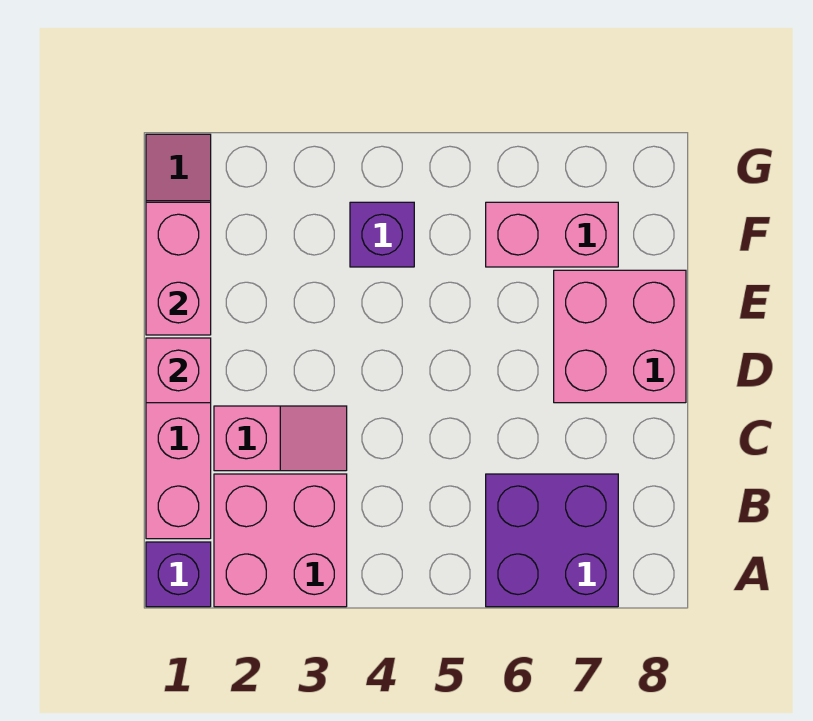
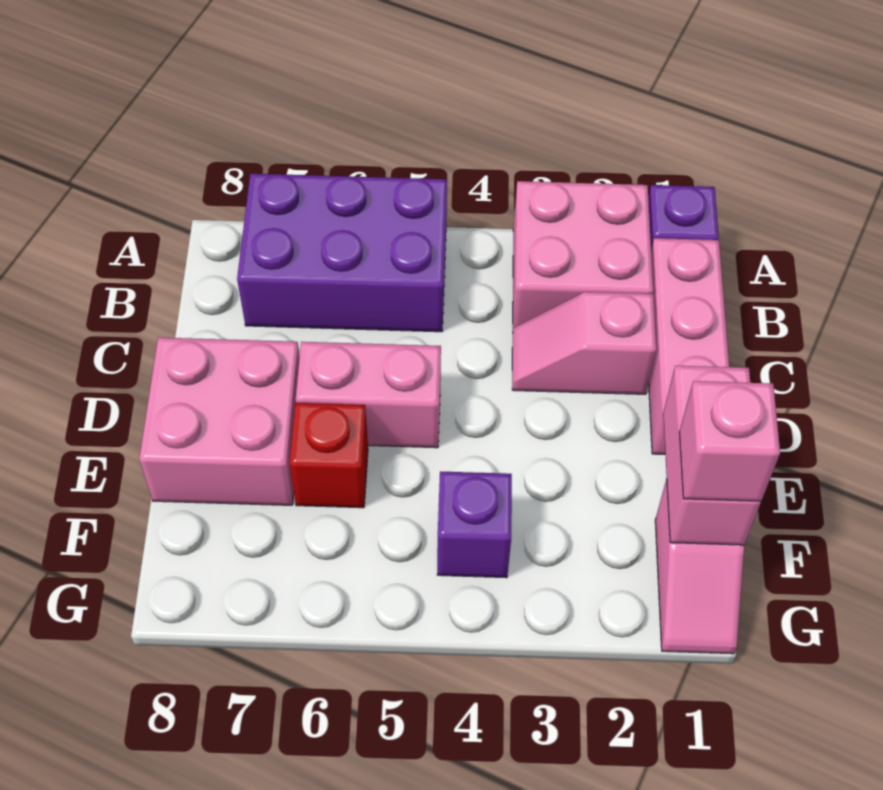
purple brick A6:B7 level 1 -> purple brick A5:B7 level 1
pink brick D1 level 2 -> pink brick F1 level 3
none -> red brick E6 level 1
pink brick F6:F7 level 1 -> pink brick D5:D6 level 1

